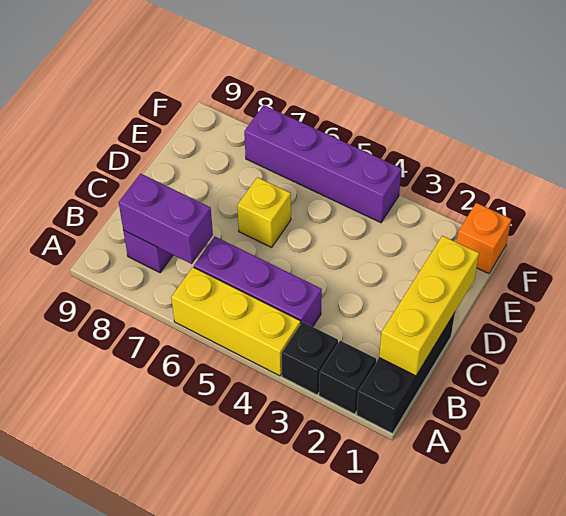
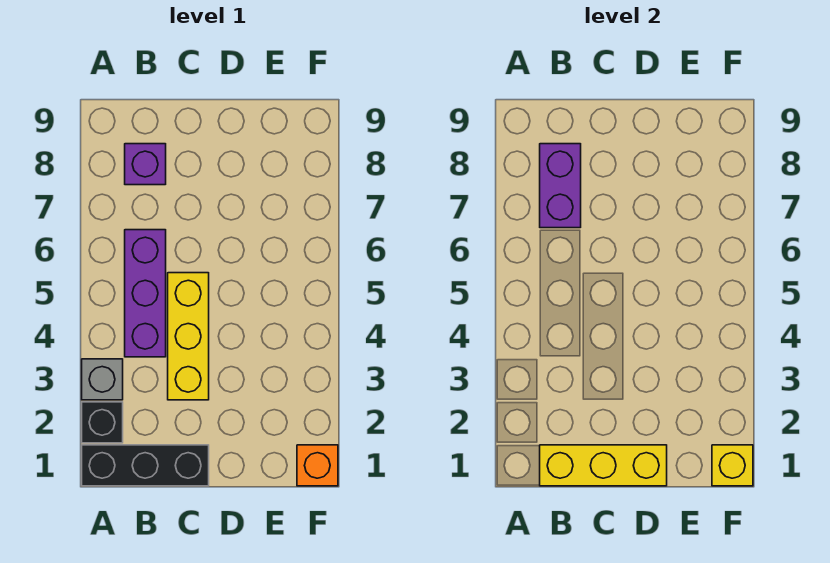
black brick A3 level 1 -> grey brick A3 level 1
yellow brick A4:A6 level 1 -> yellow brick C3:C5 level 1
yellow brick D6 level 1 -> yellow brick F1 level 2
purple brick F4:F7 level 1 -> none

